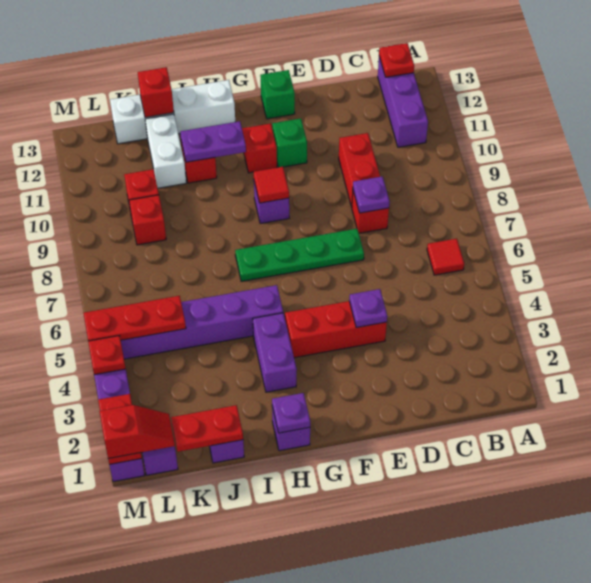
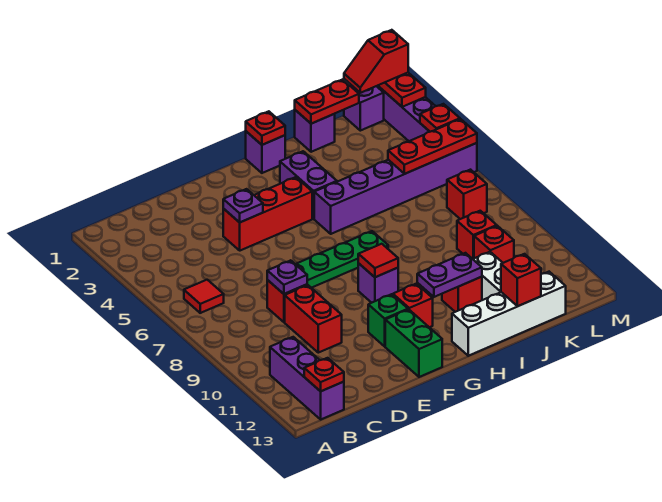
green brick F13 level 1 -> green brick F12:F13 level 1
purple plate H1 level 2 -> red plate H1 level 2
none -> red brick L7 level 1

